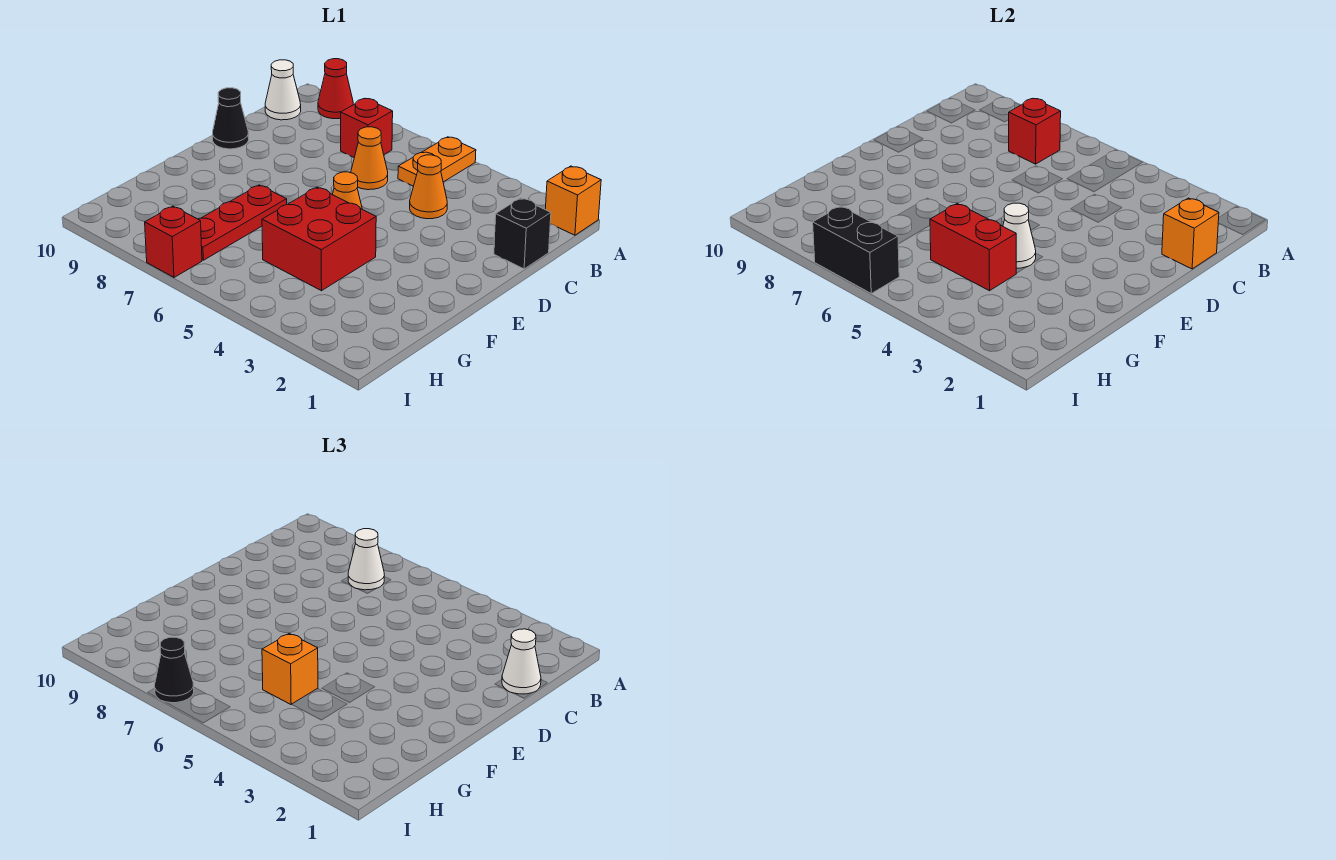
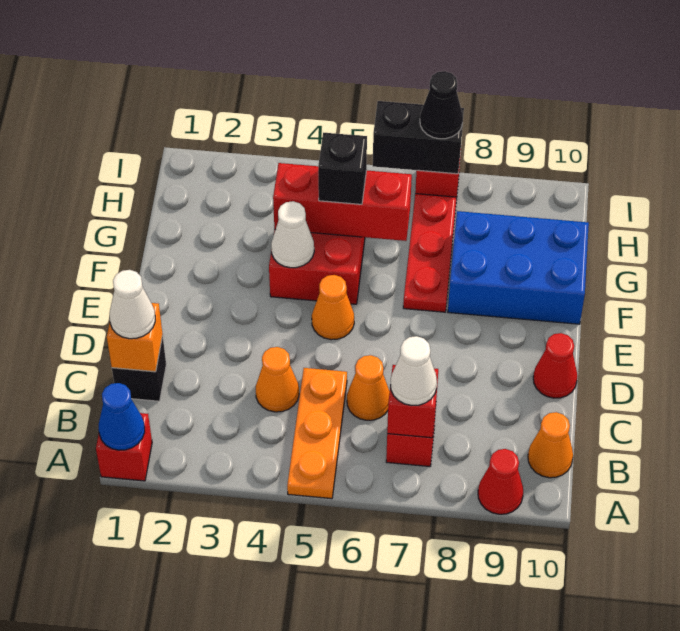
orange brick A1 level 1 -> red brick A1 level 1
none -> blue cone A1 level 2
orange plate A5:B5 level 1 -> orange plate A5:C5 level 1
white cone B10 level 1 -> orange cone B10 level 1
black cone D10 level 1 -> red cone D10 level 1
none -> blue brick F8:G10 level 1
red brick G4:G5 level 2 -> red brick G4:G6 level 2
orange brick G5 level 3 -> black brick G5 level 3

